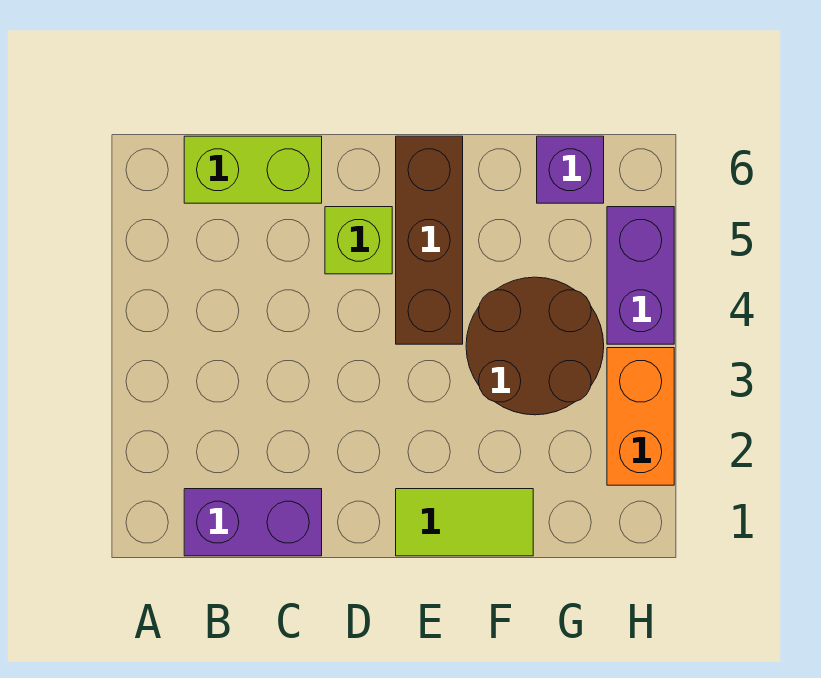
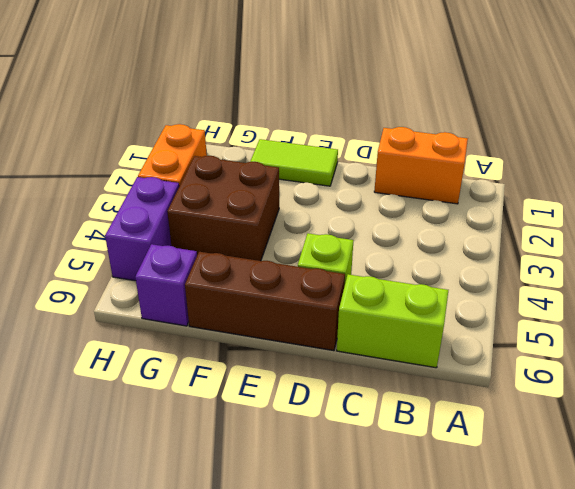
purple brick B1:C1 level 1 -> orange brick B1:C1 level 1
brown brick E4:E6 level 1 -> brown brick D6:F6 level 1
brown round brick F3:G4 level 1 -> brown brick F3:G4 level 1

